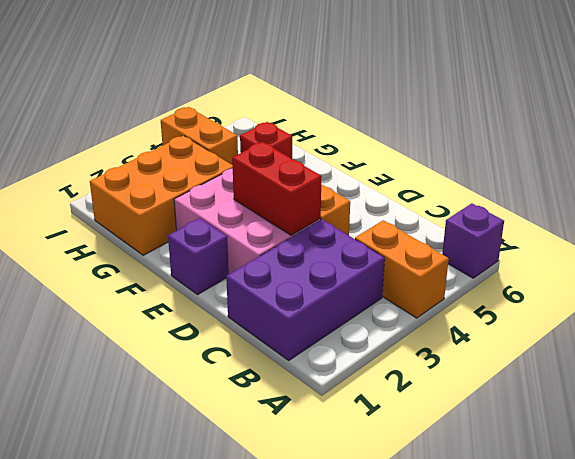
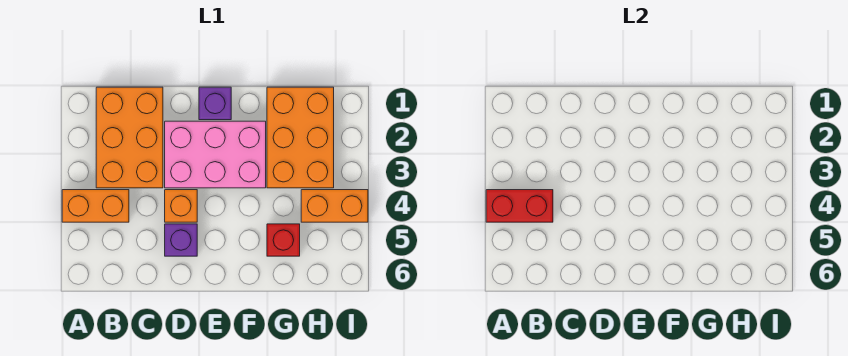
purple brick A6 level 1 -> purple brick D5 level 1
purple brick B1:C3 level 1 -> orange brick B1:C3 level 1
red brick D3:E3 level 2 -> red brick A4:B4 level 2

